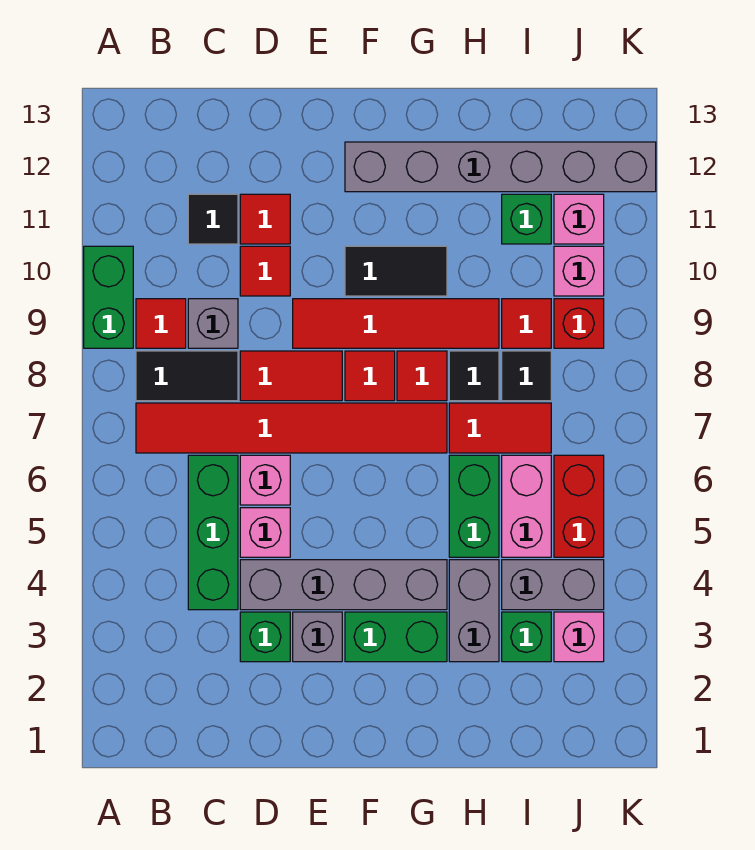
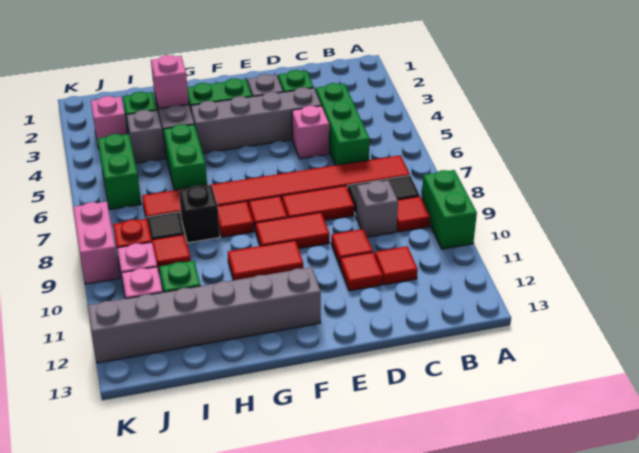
black tile C11 level 1 -> red tile C11 level 1
pink brick D6 level 1 -> pink brick H3 level 2
red tile E9:H9 level 1 -> red tile E9:F9 level 1
black tile F10:G10 level 1 -> red tile F10:G10 level 1
black tile H8 level 1 -> black brick H8 level 1
grey brick I4:J4 level 1 -> grey brick I4 level 1
pink brick I5:I6 level 1 -> pink brick K8:K9 level 1
red brick J5:J6 level 1 -> green brick J5:J6 level 1

